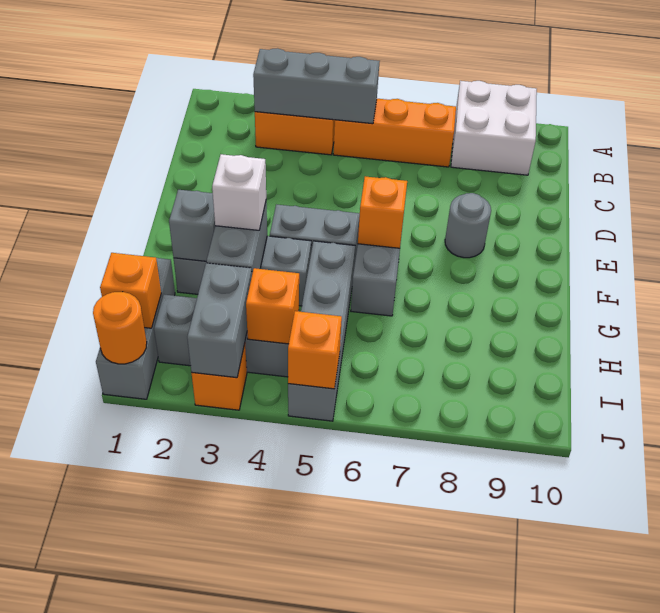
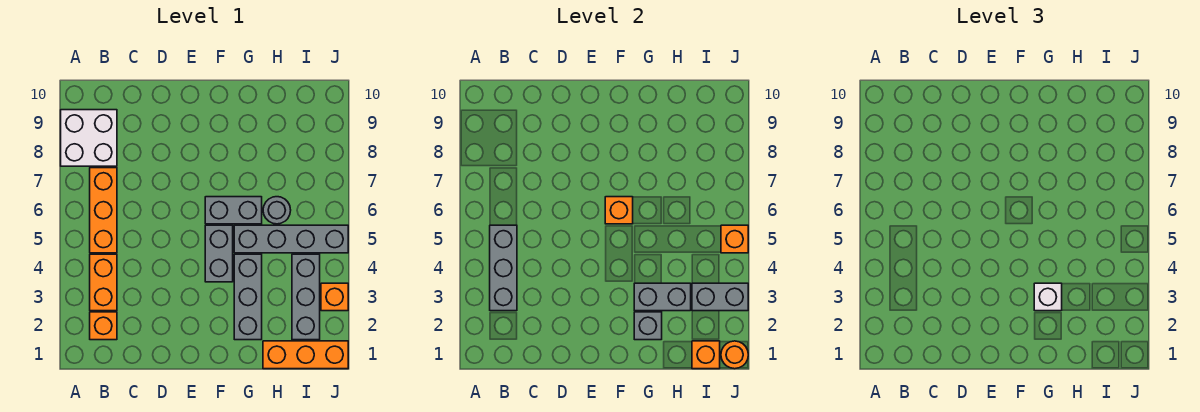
grey round brick E8 level 1 -> grey round brick H6 level 1
grey brick H1:J1 level 1 -> orange brick H1:J1 level 1
orange brick I4 level 2 -> orange brick B2 level 1

